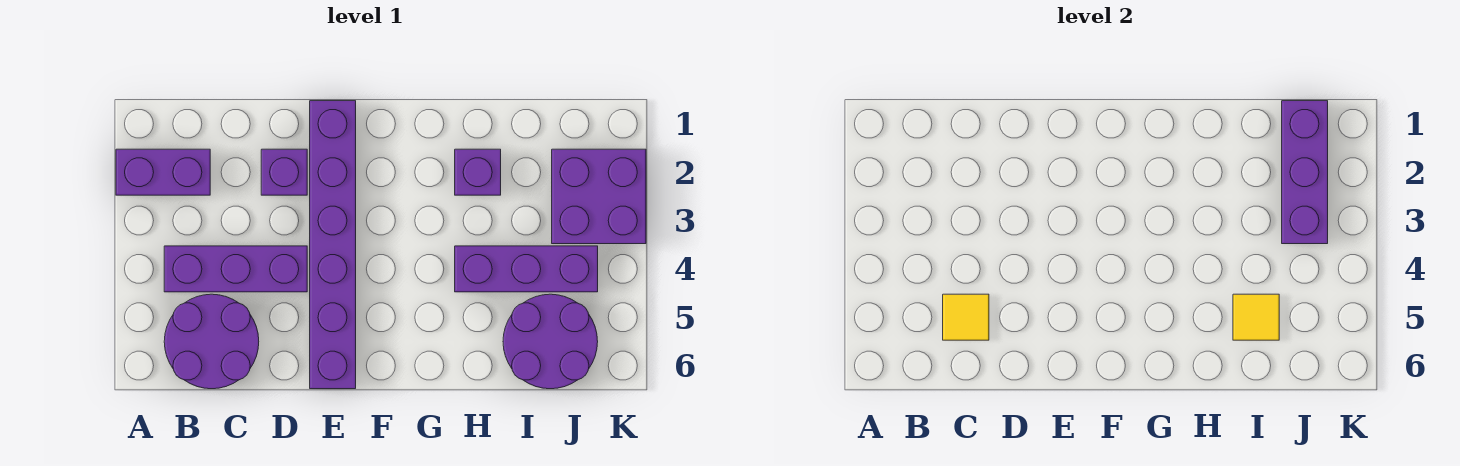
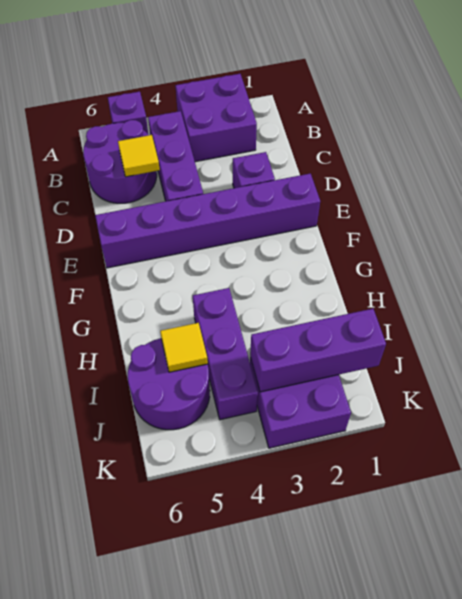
purple brick A2:B2 level 1 -> purple brick A2:B3 level 1
purple brick H2 level 1 -> purple brick A5 level 1

